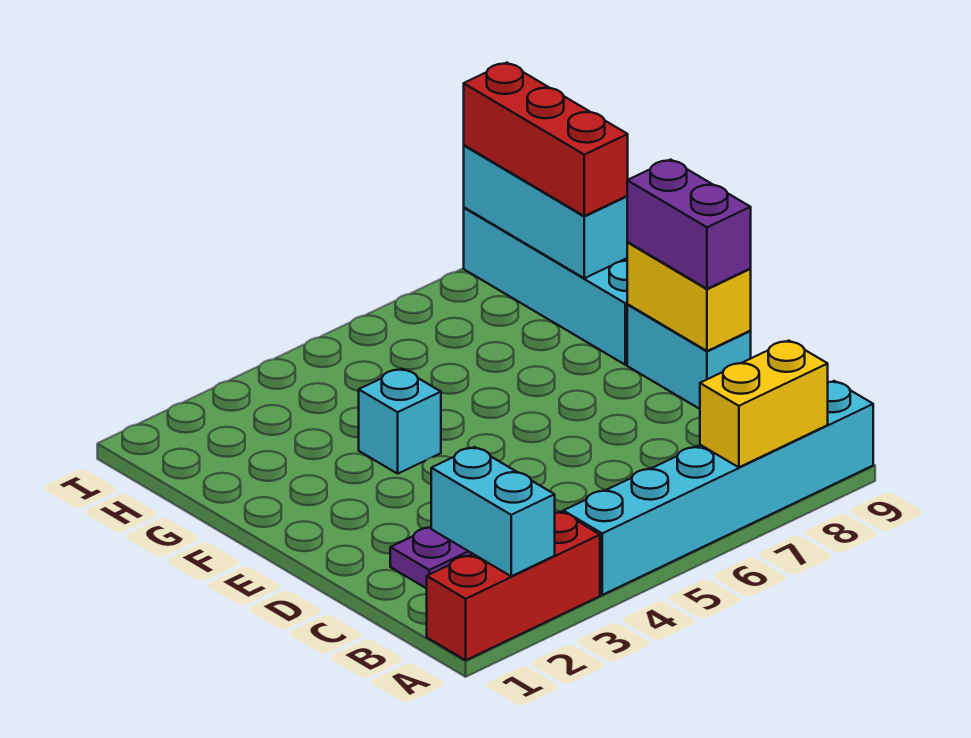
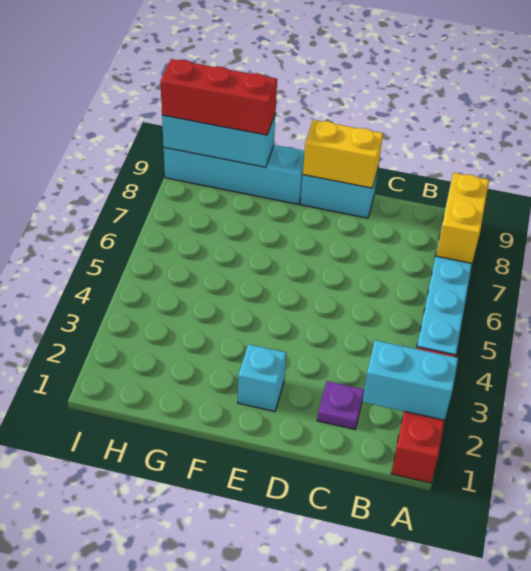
purple brick D9:E9 level 3 -> none
cyan brick F4 level 1 -> cyan brick E2 level 1

